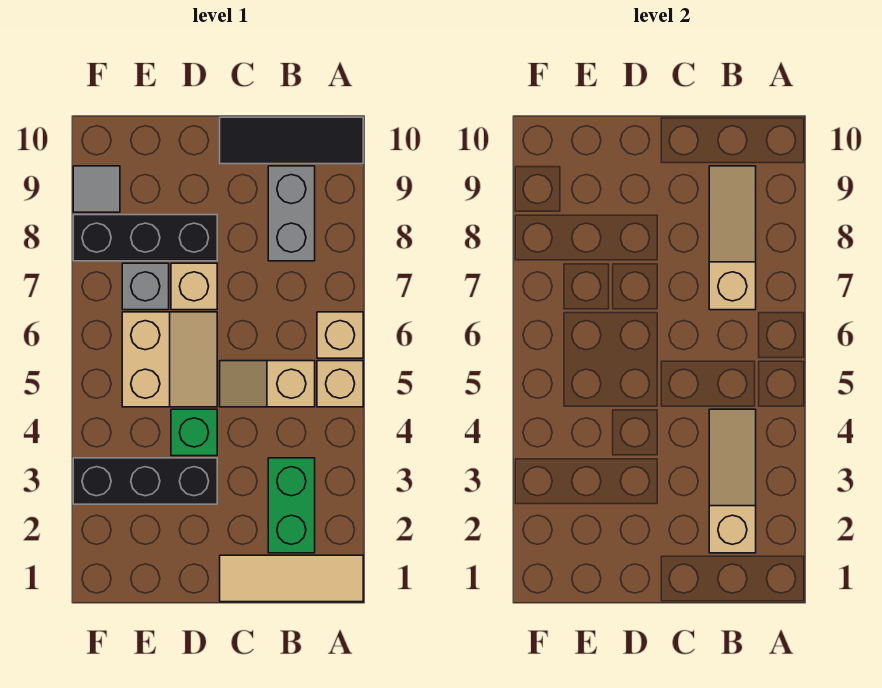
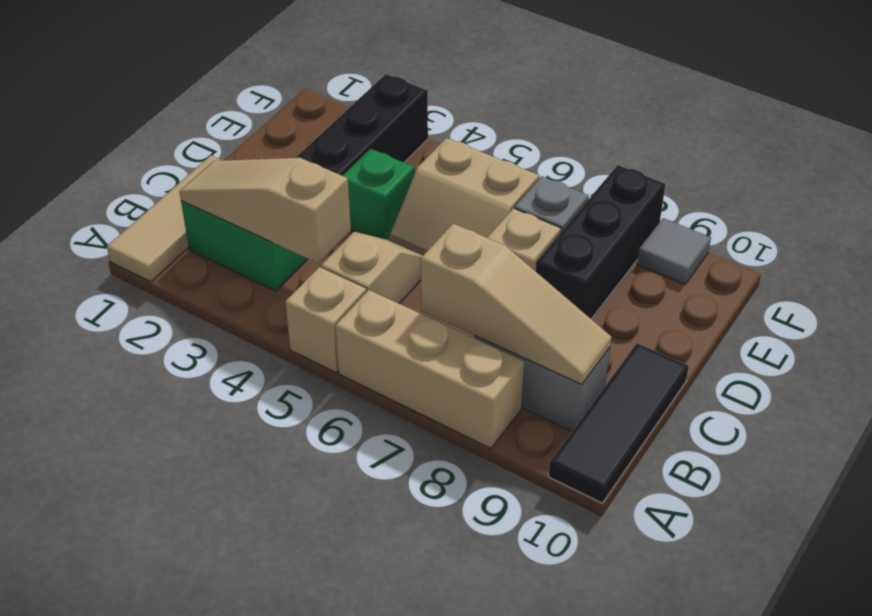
tan brick A6 level 1 -> tan brick A6:A8 level 1
tan slope B2:B4 level 2 top 2 -> tan slope B2:B4 level 2 top 4

